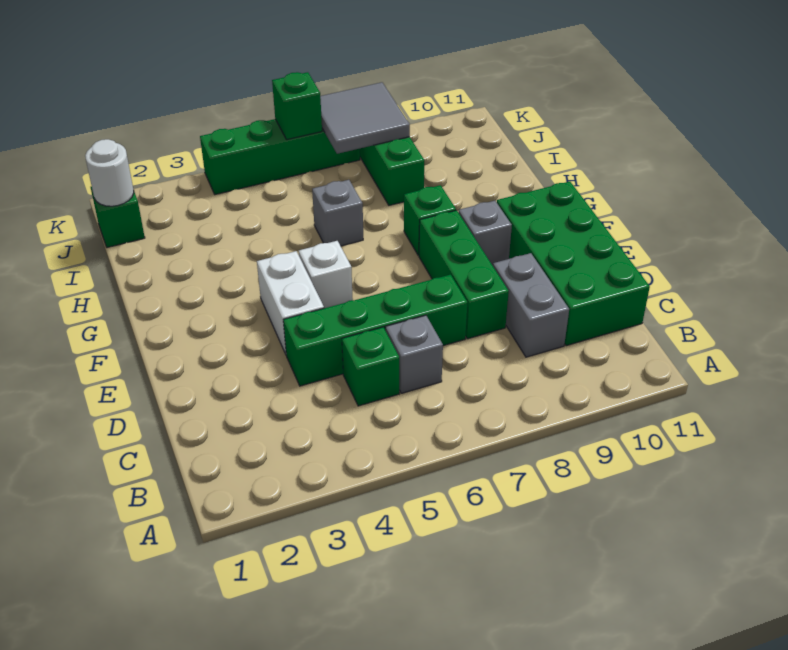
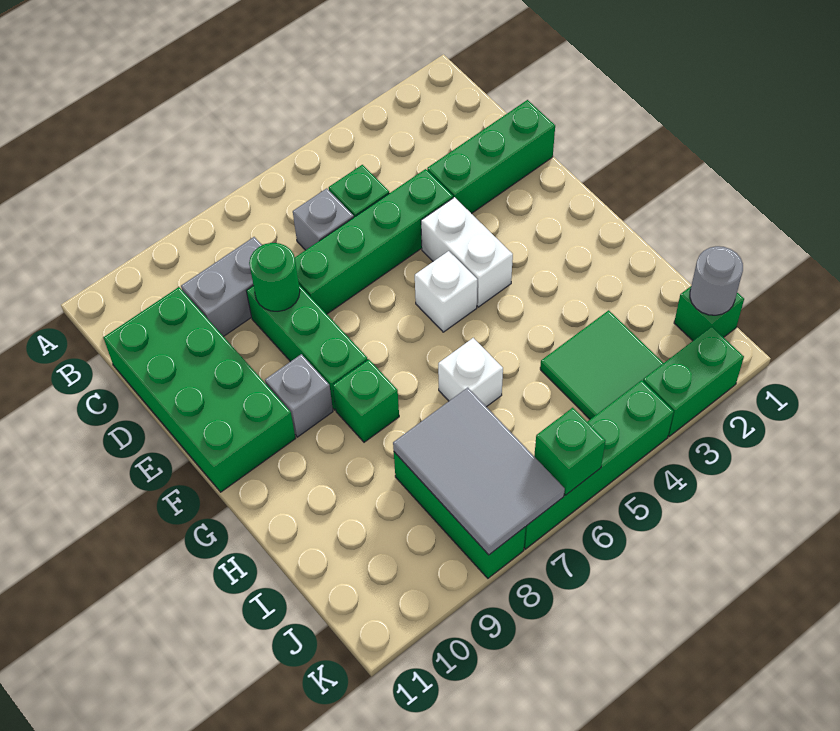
grey brick C9:D9 level 1 -> grey brick C8:C9 level 1
none -> green brick D1:D3 level 1
none -> green round brick D8 level 2
grey brick H6 level 1 -> white brick H6 level 1
none -> green tile I3:J4 level 1
white round brick J1 level 2 -> grey round brick J1 level 2
grey tile J7:K8 level 2 -> grey tile I7:K8 level 2
none -> green brick K2:K3 level 1

